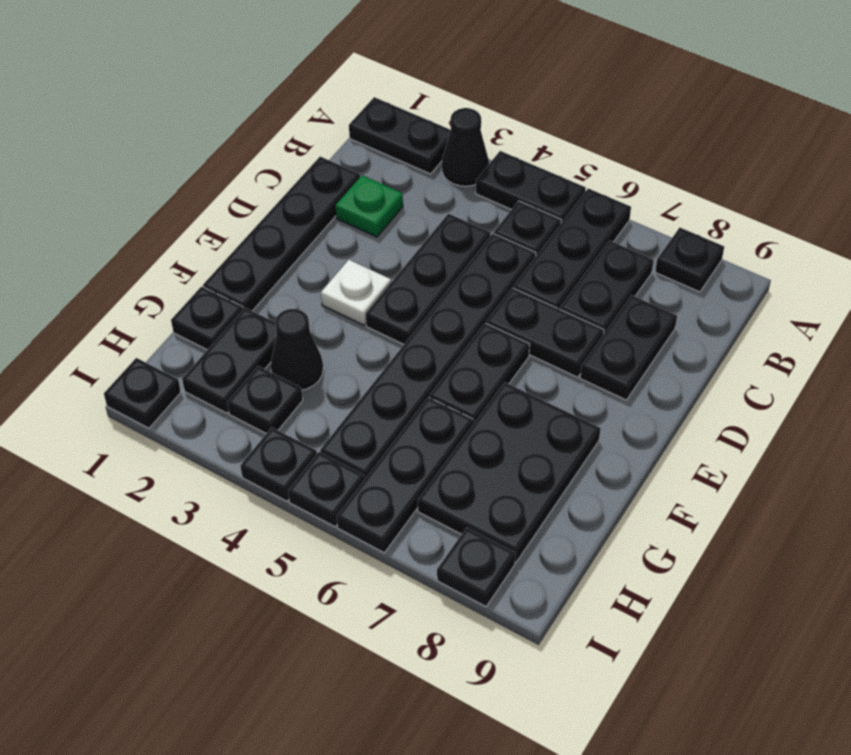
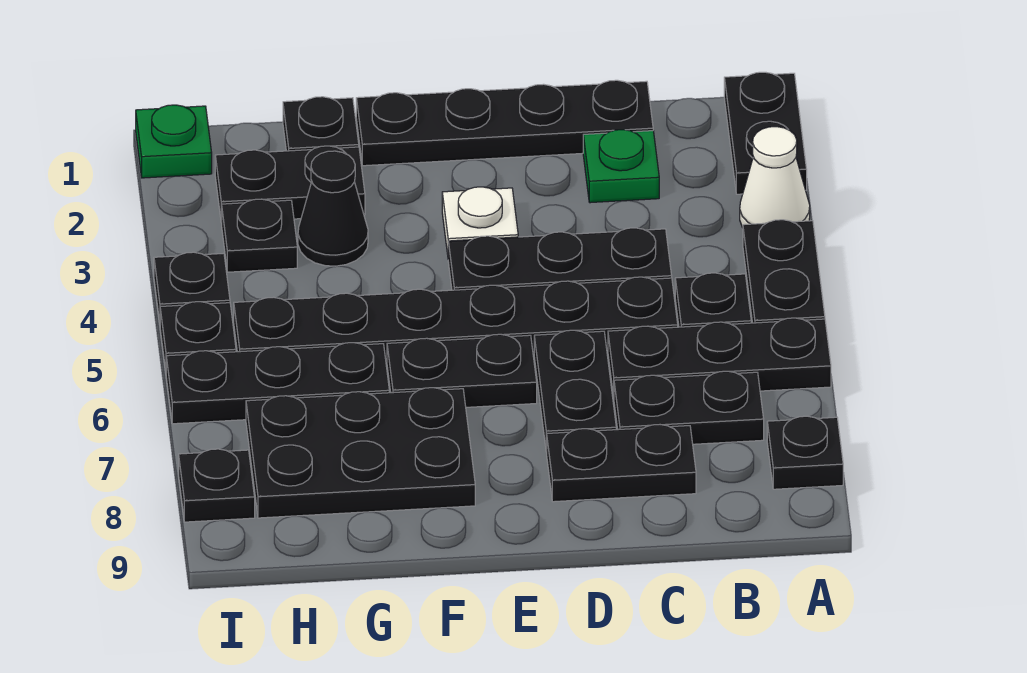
black cone A3 level 1 -> white cone A3 level 1
black plate I1 level 1 -> green plate I1 level 1

